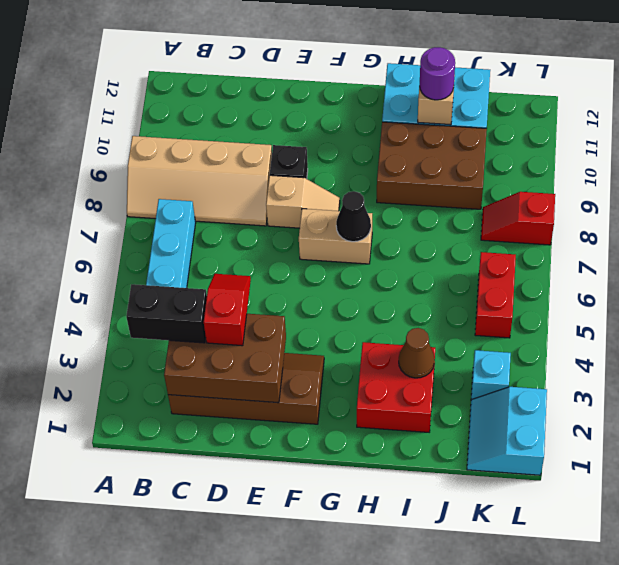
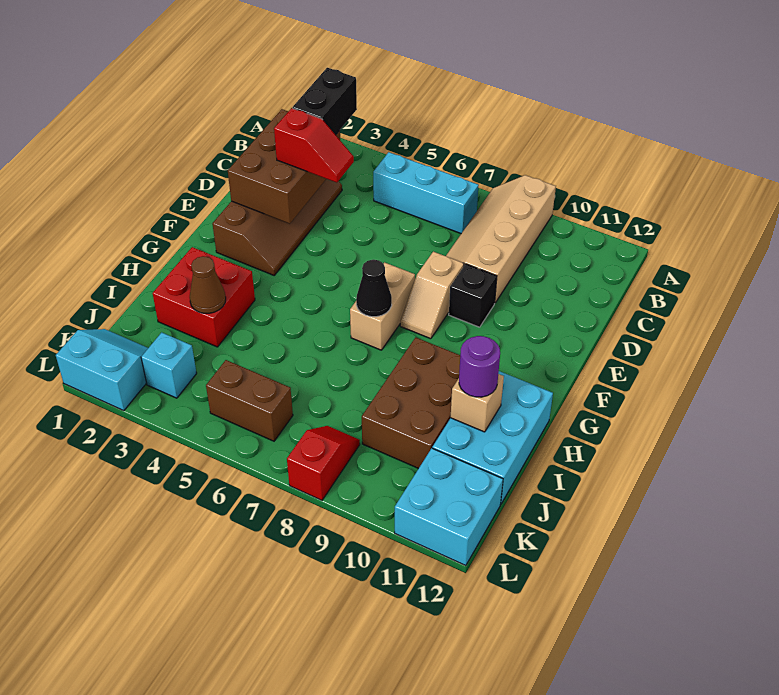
red brick K5:K6 level 1 -> brown brick K5:K6 level 1
none -> cyan brick K11:L12 level 1

